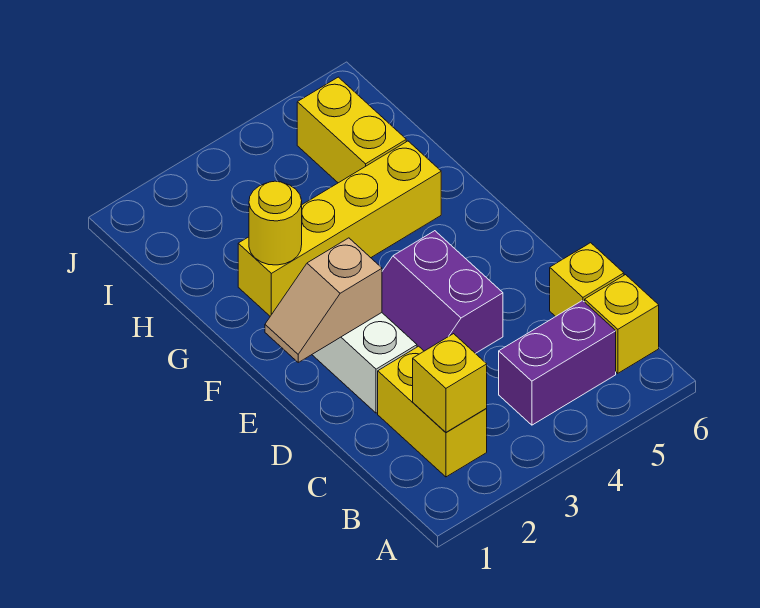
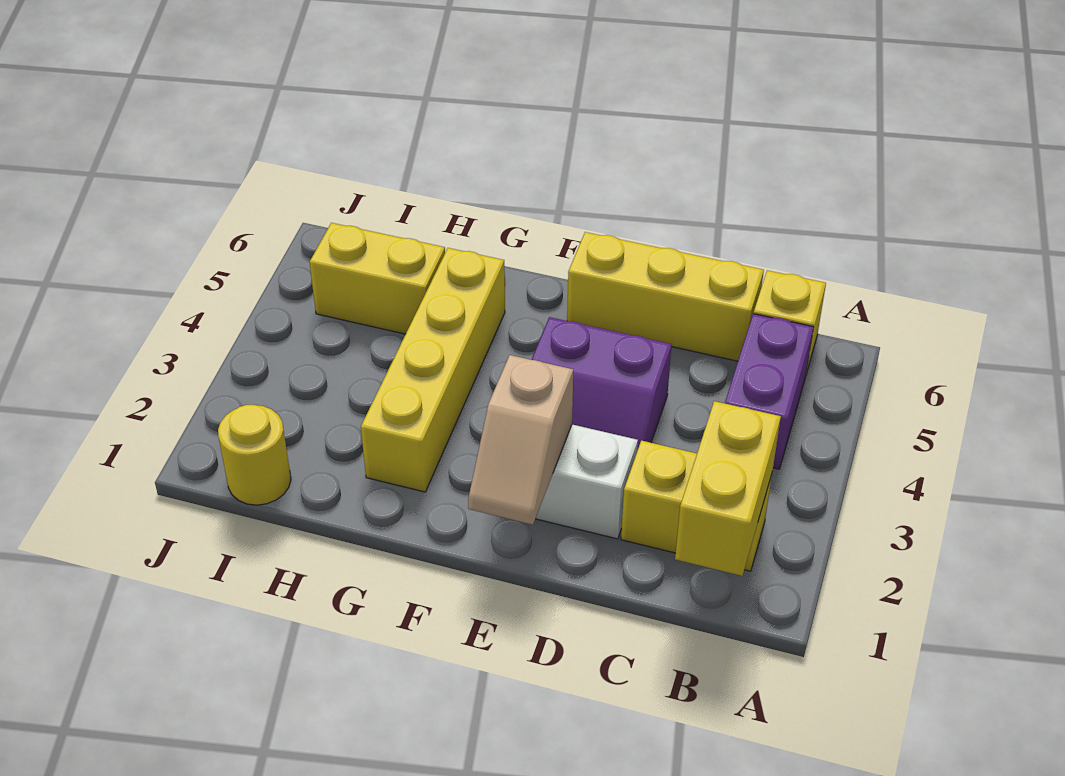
yellow brick B2 level 2 -> yellow brick B1:B2 level 2
yellow brick C6 level 1 -> yellow brick C6:E6 level 1
yellow round brick G2 level 2 -> yellow round brick I1 level 1

